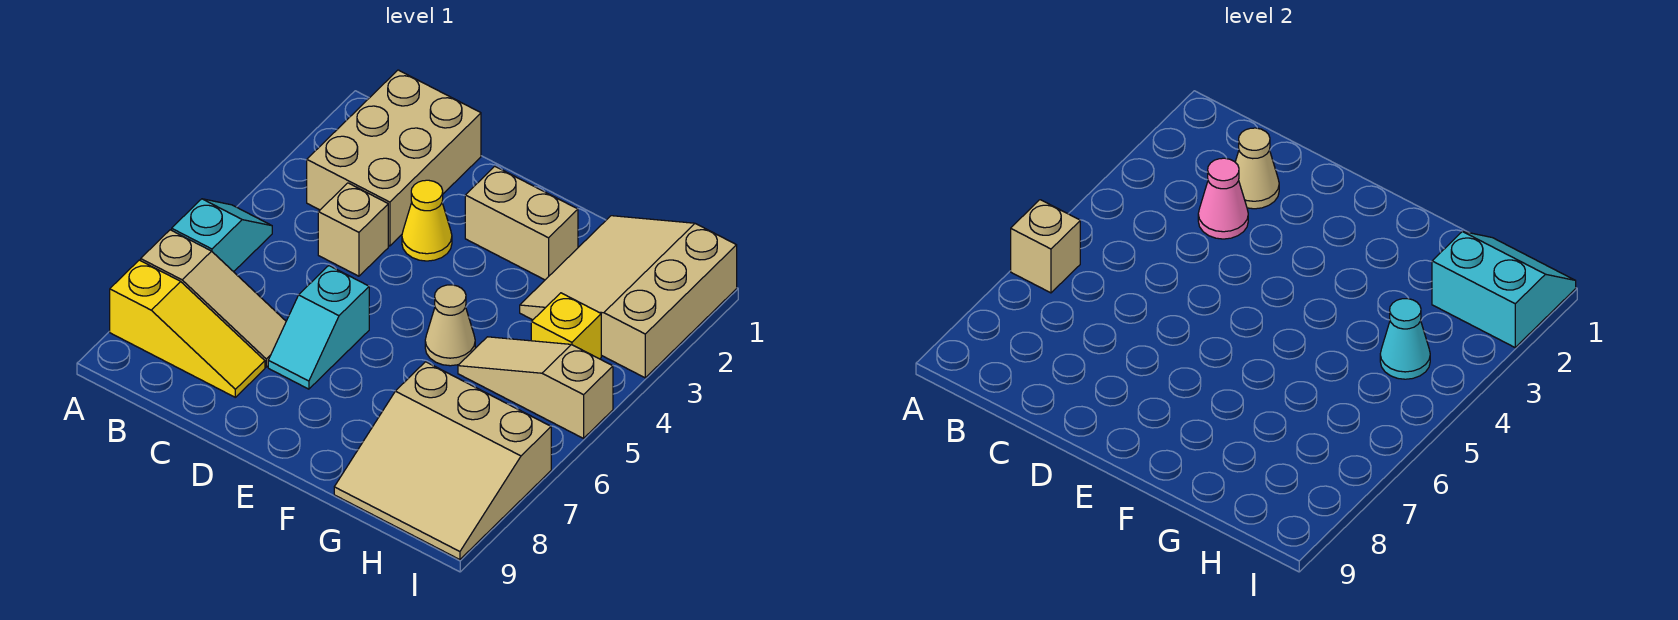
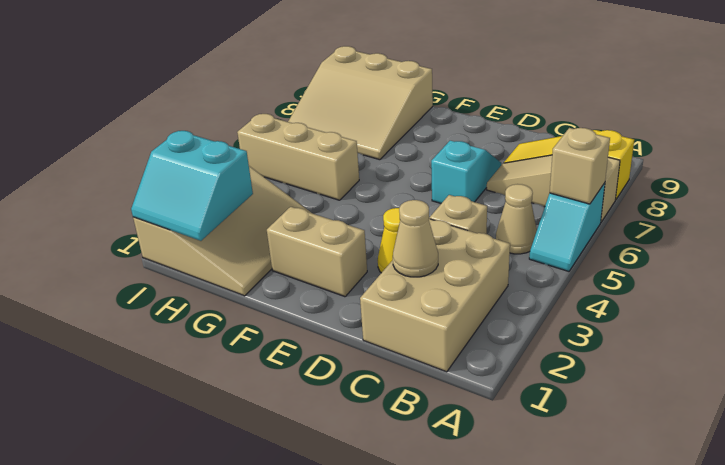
pink cone C3 level 2 -> none
tan cone F5 level 1 -> tan cone B5 level 1
tan slope G5:I5 level 1 top I -> tan brick G5:I5 level 1
tan slope G7:I9 level 1 top 7 -> tan slope G7:I9 level 1 top 9
yellow brick H4 level 1 -> none
cyan cone H4 level 2 -> none

